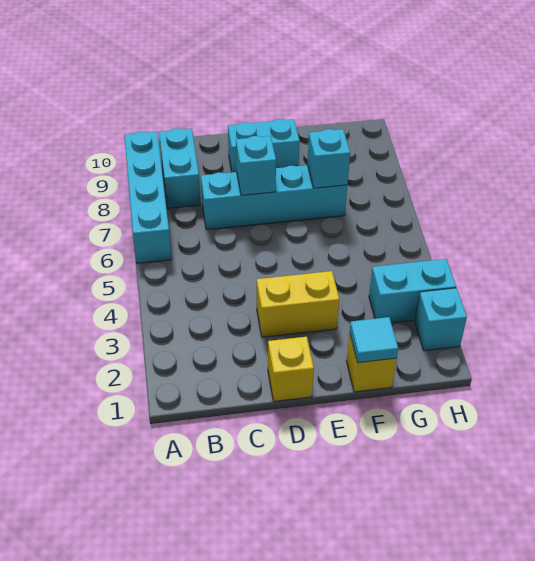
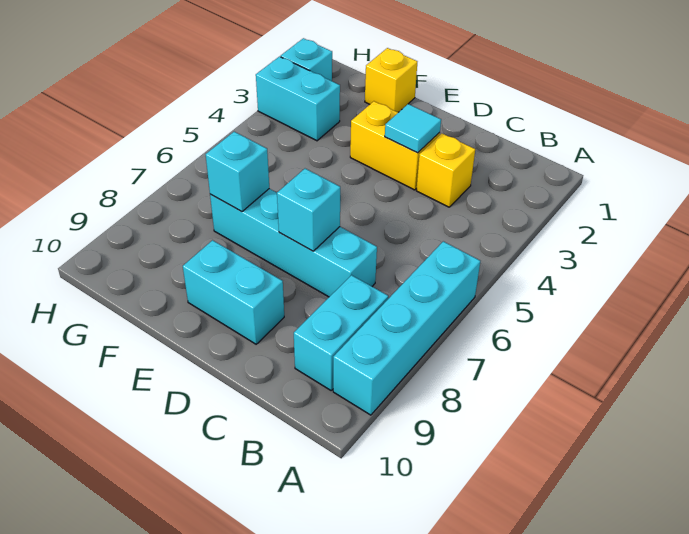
yellow brick D1 level 1 -> yellow brick C3 level 1
cyan tile F1 level 2 -> cyan tile D3 level 2

